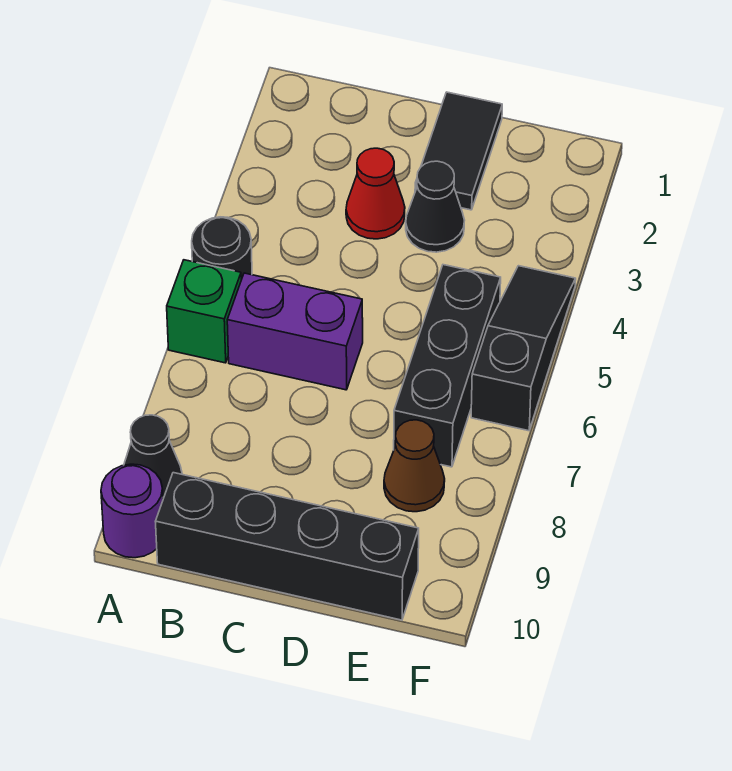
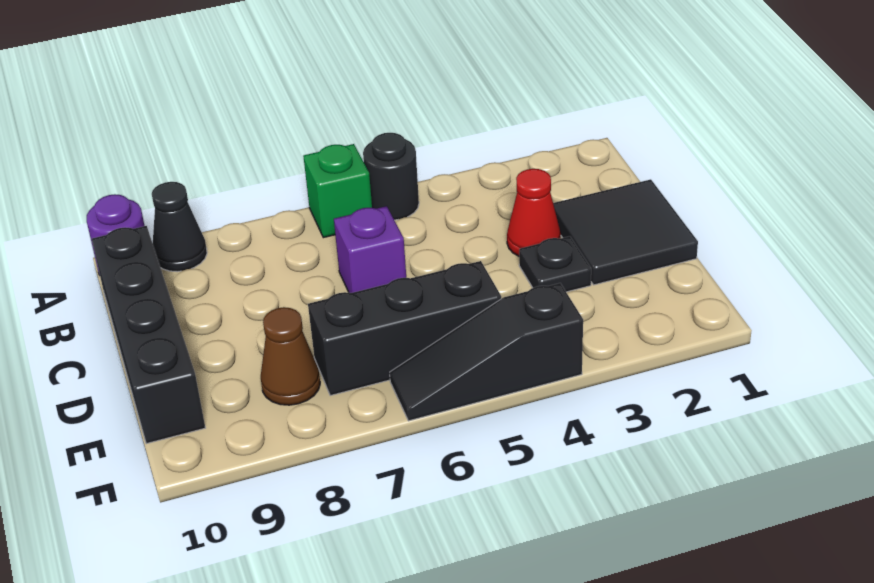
purple brick B6:C6 level 1 -> purple brick C6 level 1
black tile D1:D2 level 1 -> black tile C1:D2 level 1
black cone D3 level 1 -> black plate D3 level 1
black slope F4:F6 level 1 top 6 -> black slope F4:F6 level 1 top 4

